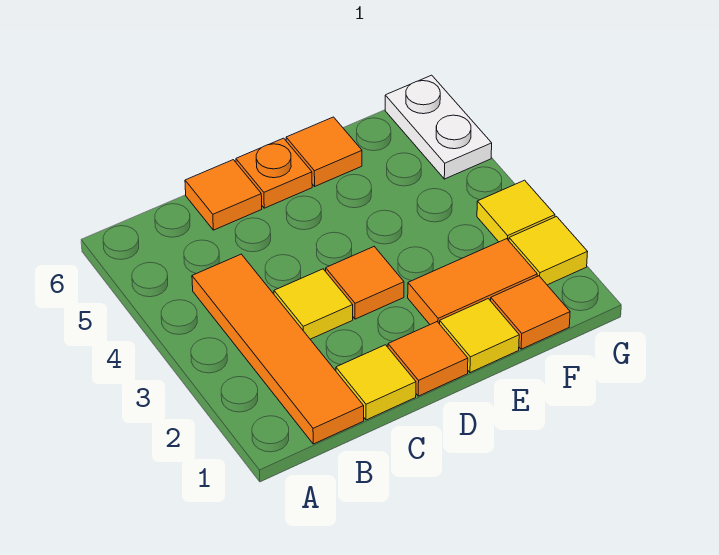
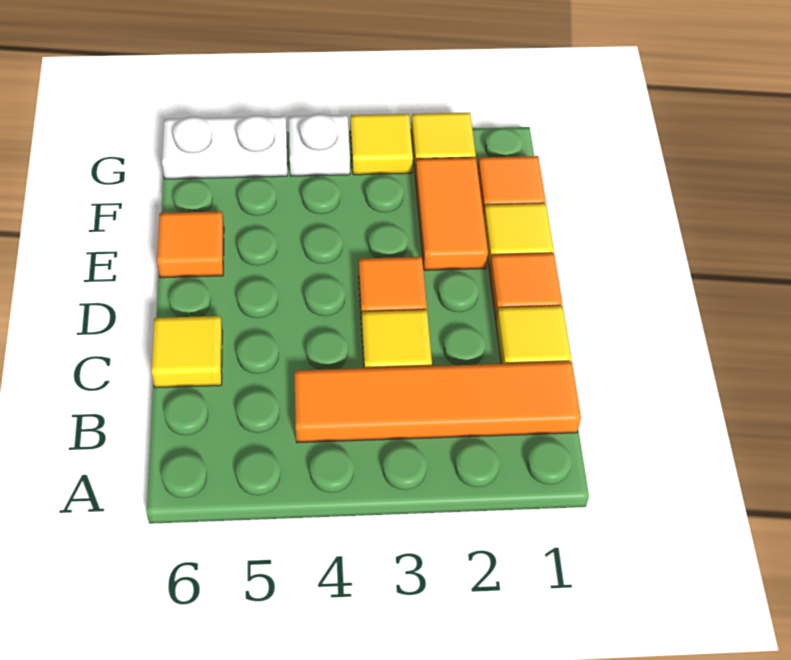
orange tile C6 level 1 -> yellow tile C6 level 1
orange plate D6 level 1 -> none
none -> white plate G4 level 1

